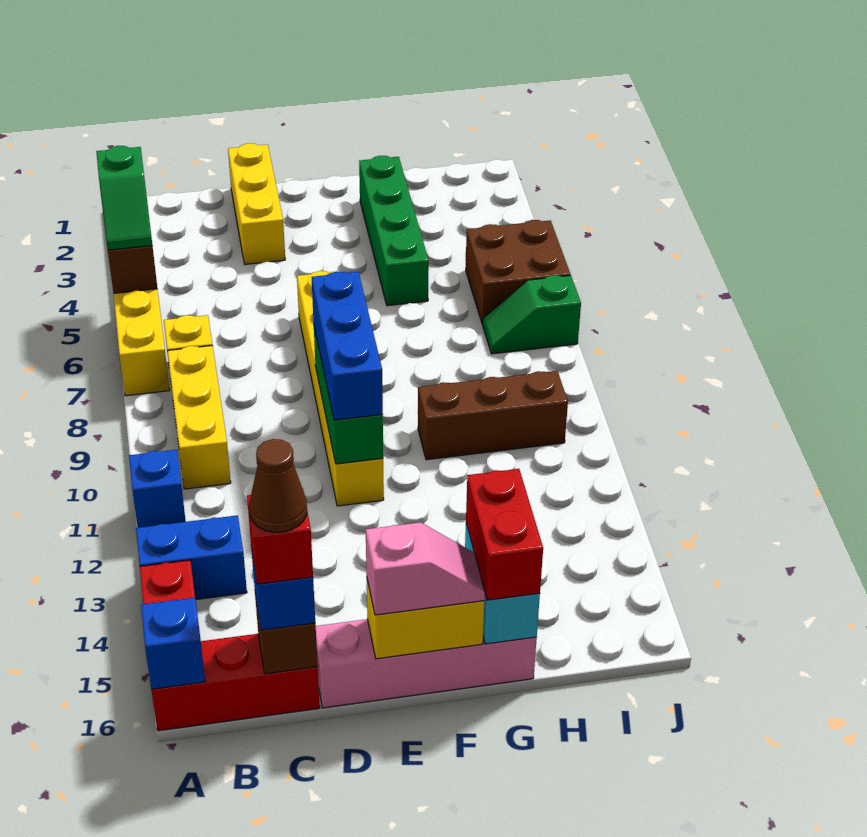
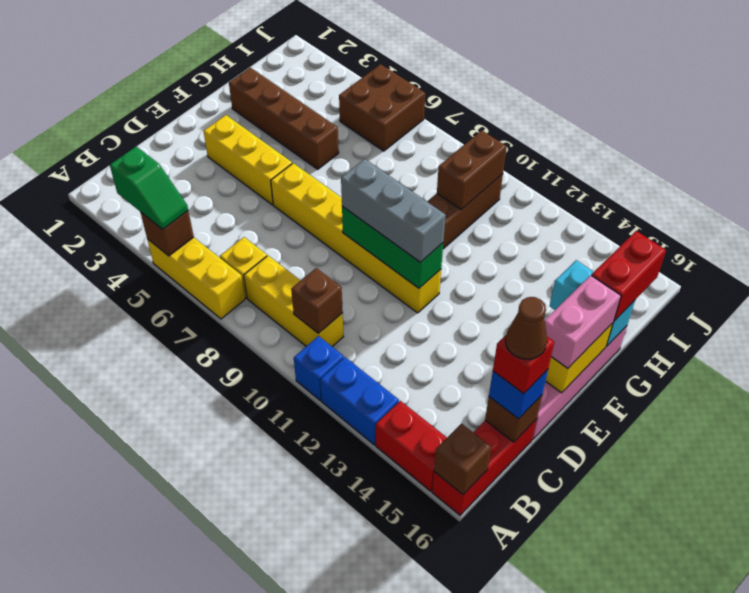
blue brick A13:B13 level 1 -> blue brick A12:A13 level 1
blue brick A16 level 2 -> brown brick A16 level 2
none -> brown brick B10 level 2
yellow brick D1:D3 level 1 -> yellow brick E3:E5 level 1
blue brick E9:E11 level 3 -> grey brick E9:E11 level 3
pink slope E16:F16 level 3 top E -> pink brick E16:F16 level 3
green brick G2:G5 level 1 -> brown brick G2:G5 level 1
red brick G15:G16 level 3 -> red brick G16:H16 level 3
none -> brown brick H10:I10 level 2
green slope I7:J7 level 1 top J -> none

